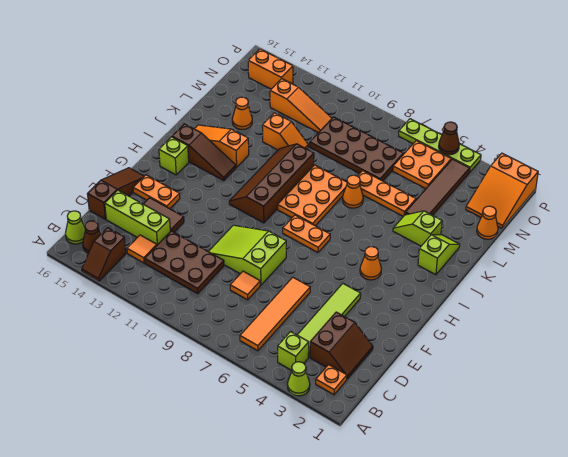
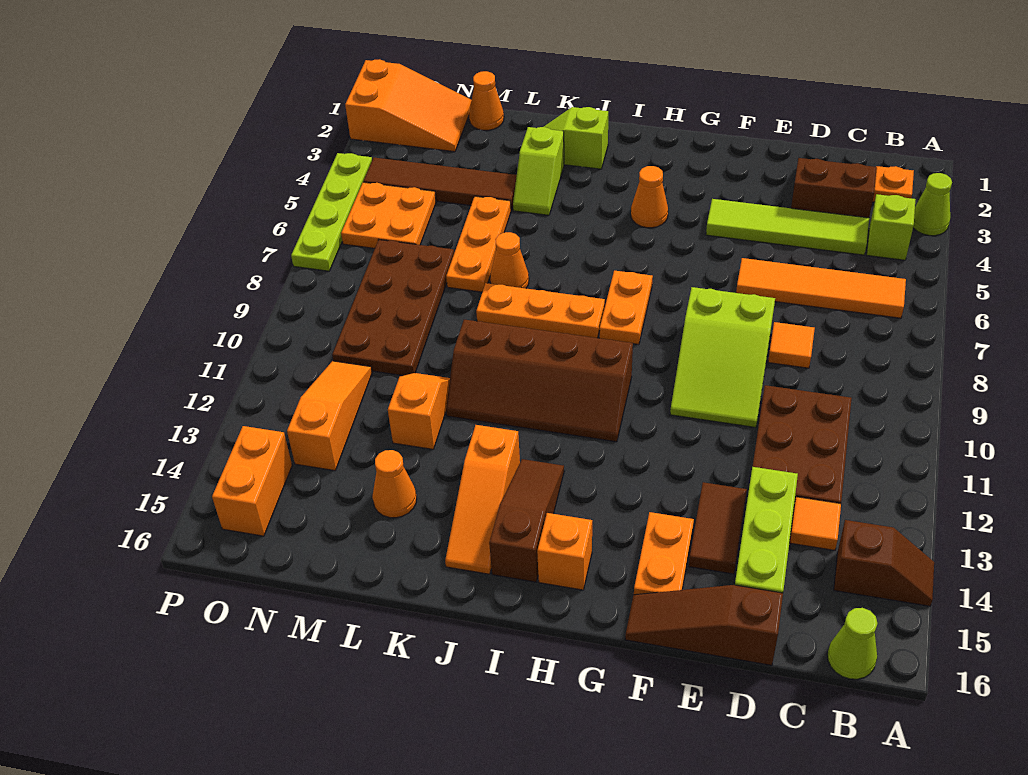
brown cone B15 level 1 -> none
lime brick H15 level 1 -> orange brick H15 level 1
orange plate I8:K9 level 1 -> orange plate I8:K8 level 1
brown cone P5 level 2 -> none

